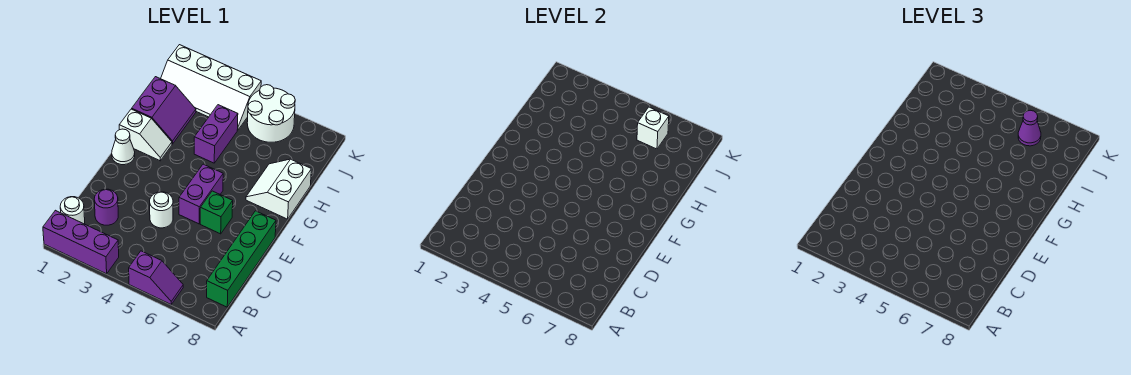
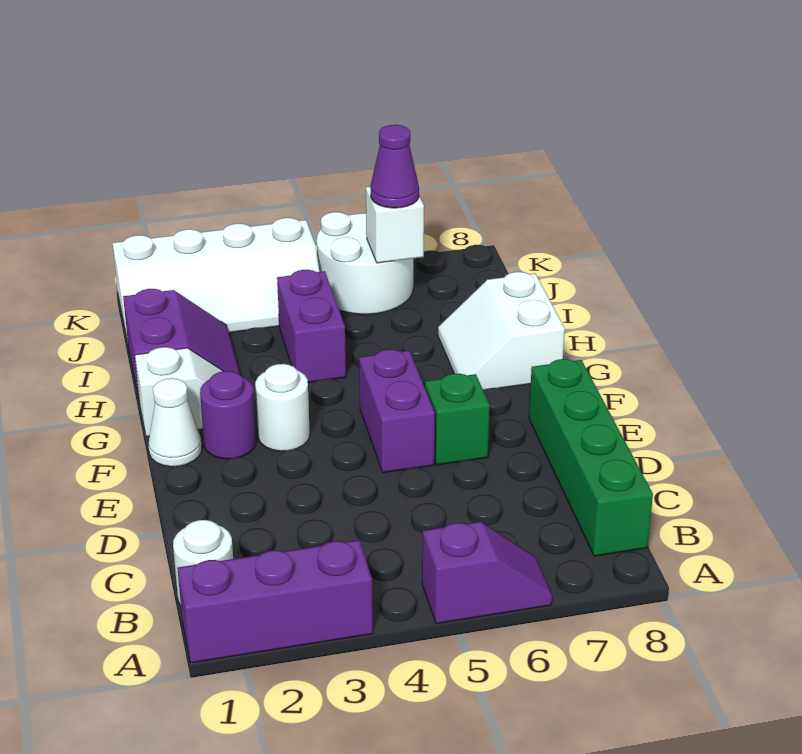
purple round brick C2 level 1 -> purple round brick F2 level 1
white round brick D4 level 1 -> white round brick F3 level 1

